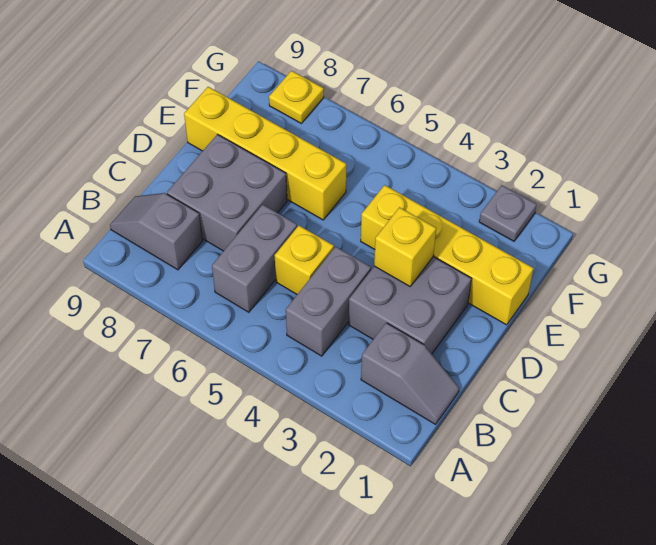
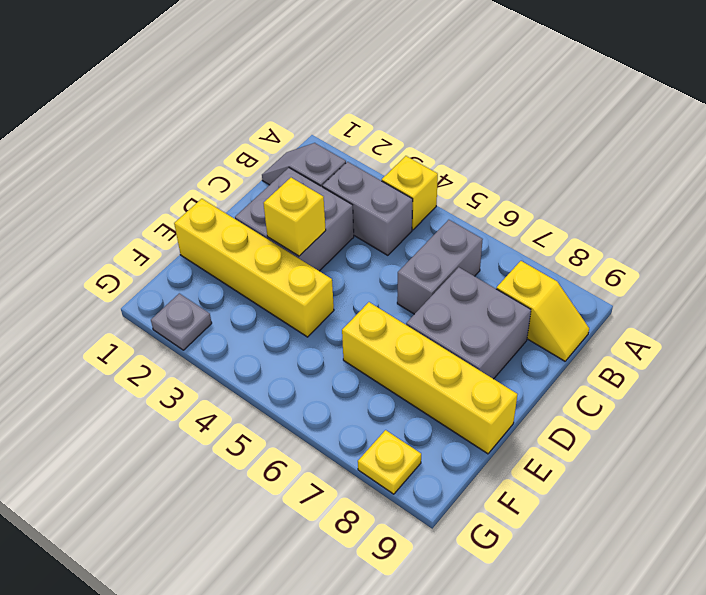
grey brick B4:C4 level 1 -> grey brick B3:B4 level 1
grey slope B8:B9 level 1 top 8 -> yellow slope B8:B9 level 1 top 8
yellow brick C5 level 1 -> yellow brick A4 level 1

